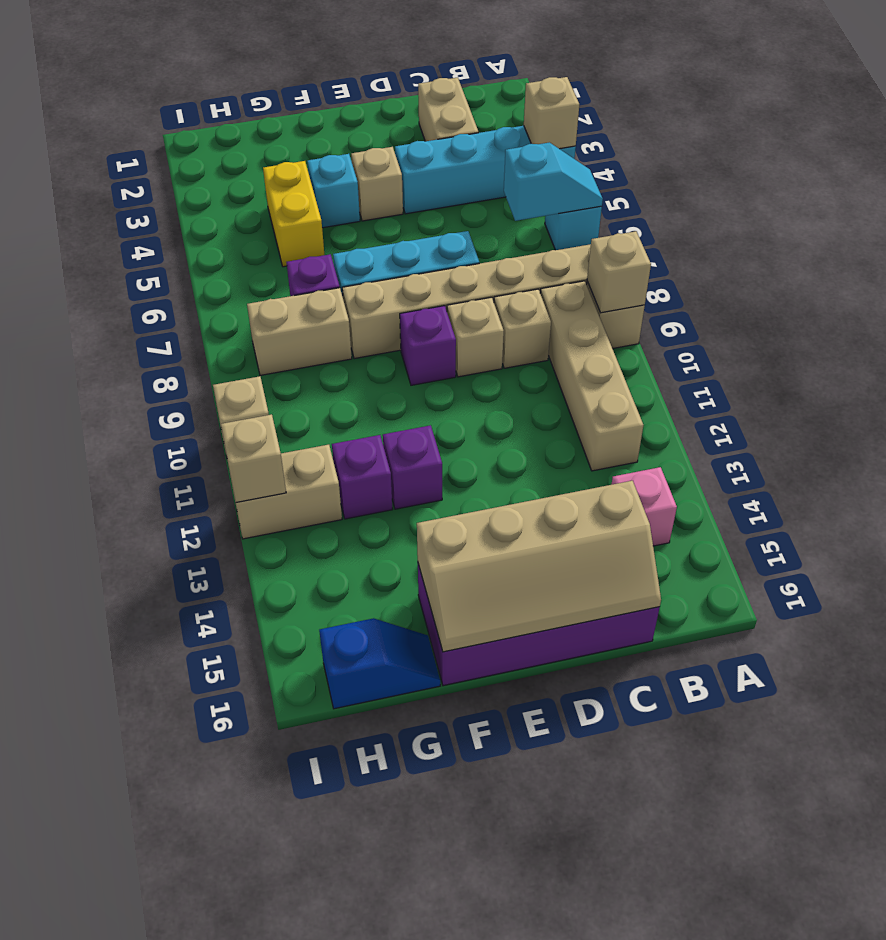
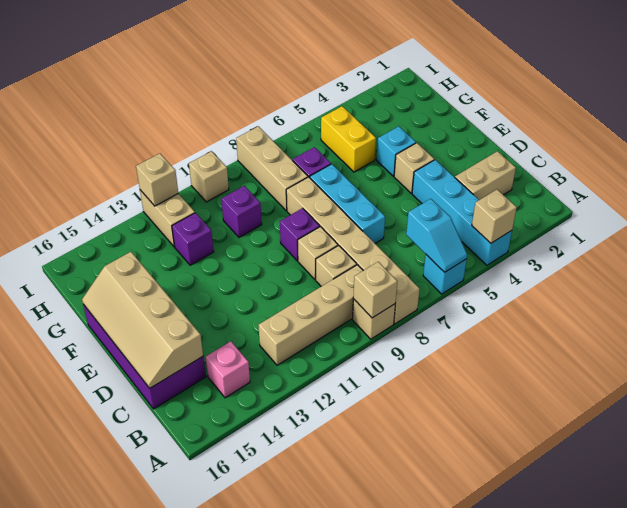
purple brick F12 level 1 -> purple brick G10 level 1
yellow brick G4:G5 level 1 -> yellow brick G5:H5 level 1
tan brick G8:H8 level 1 -> tan brick G8:I8 level 1
blue slope G16:H16 level 1 top H -> none

